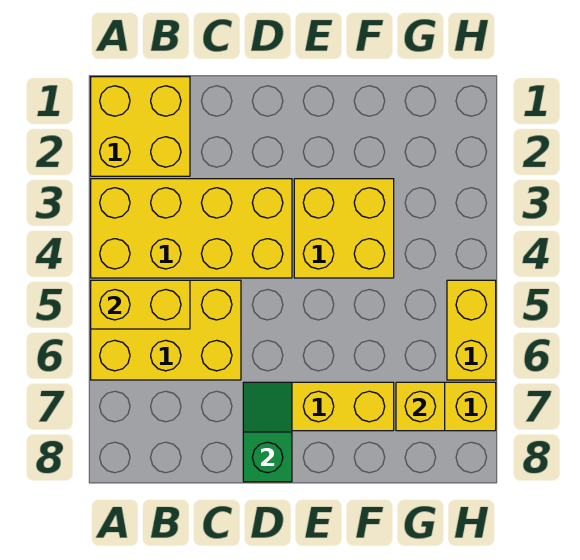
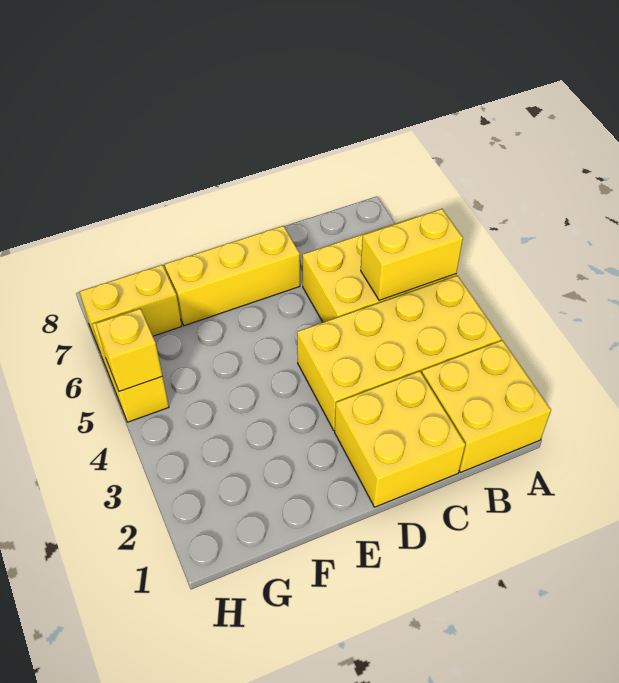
green slope D7:D8 level 2 top 8 -> none
yellow brick E3:F4 level 1 -> yellow brick C1:D2 level 1
yellow brick G7 level 2 -> yellow brick H5 level 2

